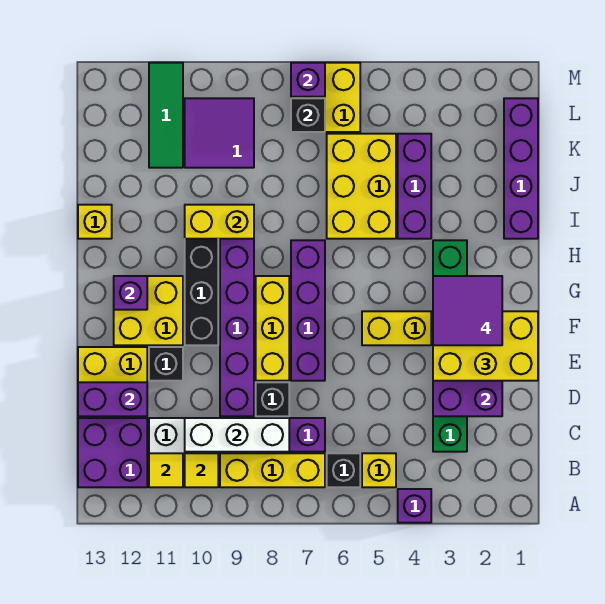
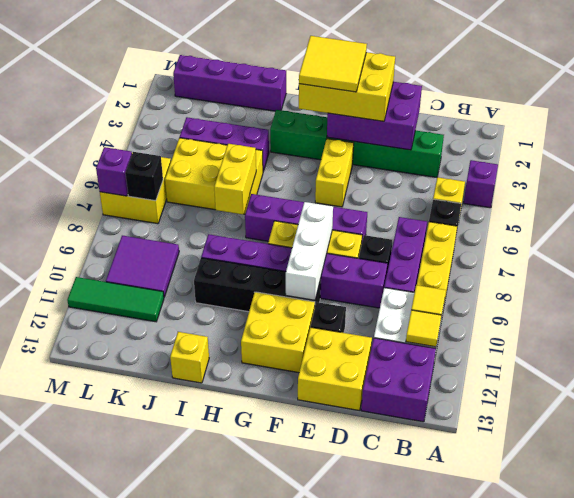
white brick C8:C10 level 2 -> white brick F8:F10 level 2
purple brick D12:D13 level 2 -> none
yellow brick E1:F3 level 3 -> yellow brick E2:G3 level 3
purple tile F2:G3 level 4 -> yellow tile F2:G3 level 4
purple brick G12 level 2 -> none
yellow brick I9:I10 level 2 -> yellow brick I6:I7 level 2

